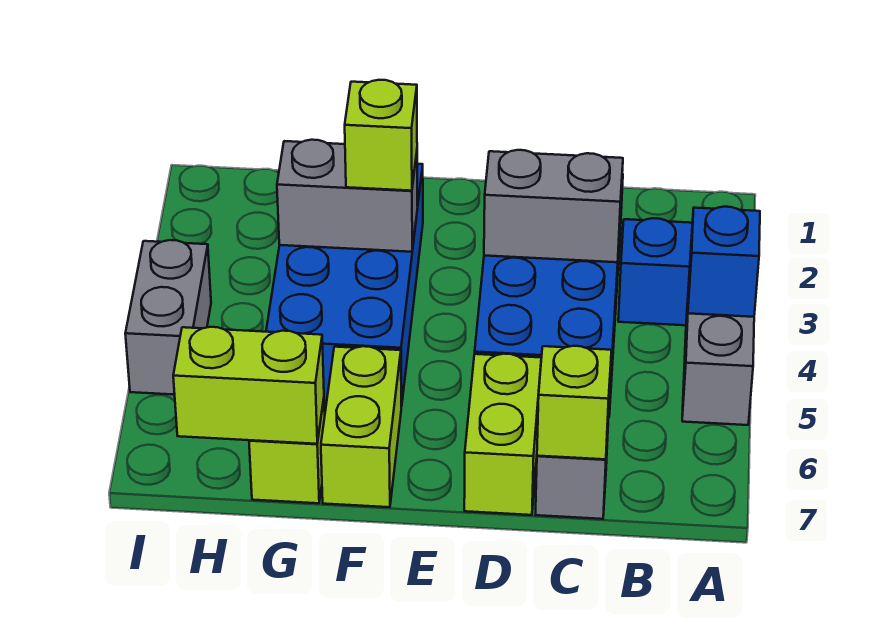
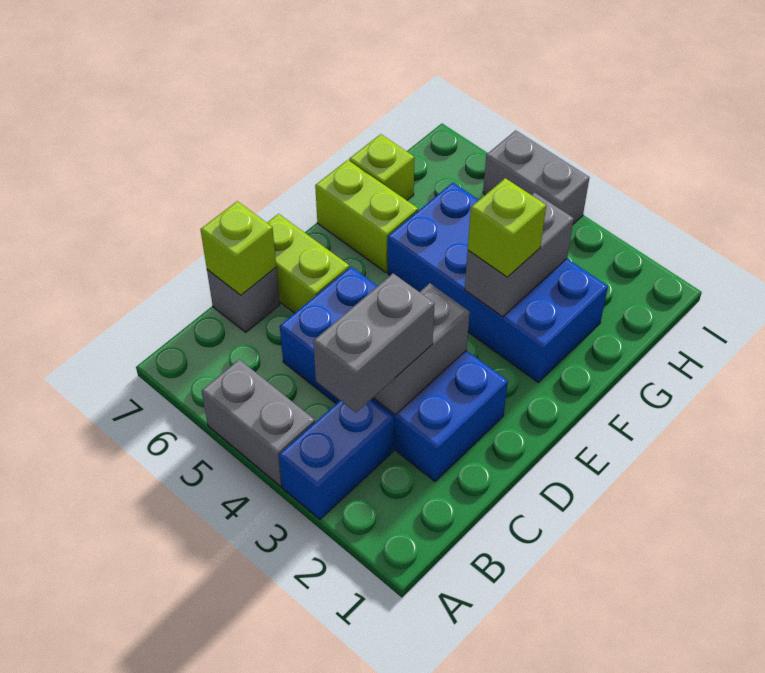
blue brick A4 level 2 -> none
none -> grey brick B3:C3 level 3
lime brick G7:H7 level 2 -> none

